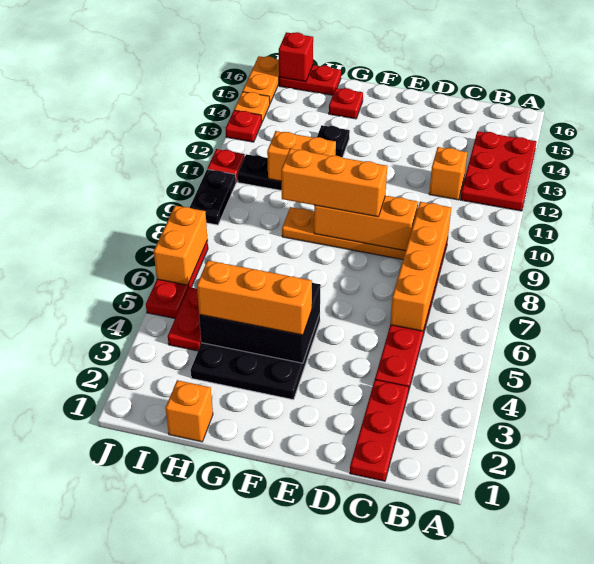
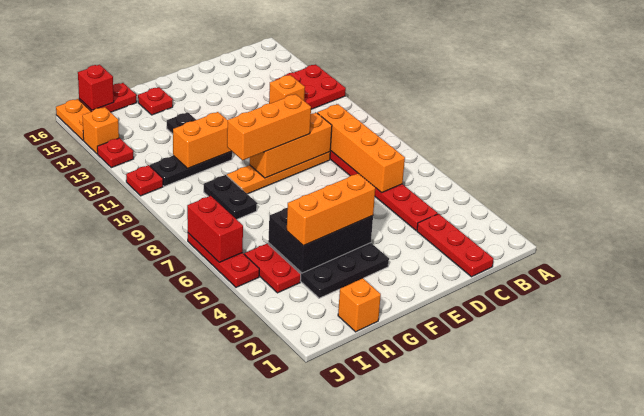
red plate A12:B14 level 1 -> red plate A12:B13 level 1
orange brick J6:J7 level 2 -> red brick J6:J7 level 2
black plate J9:J10 level 1 -> black plate H8:H9 level 1
orange plate J14 level 1 -> orange brick J14 level 1

